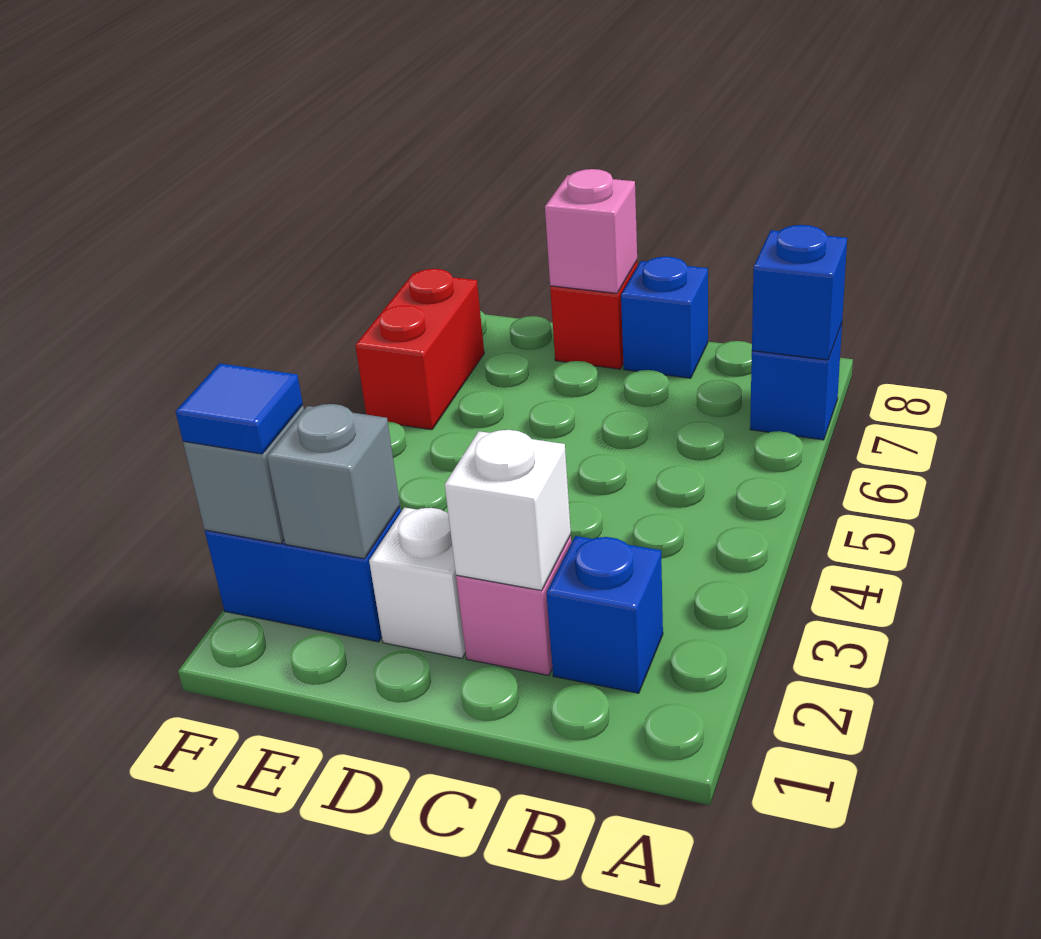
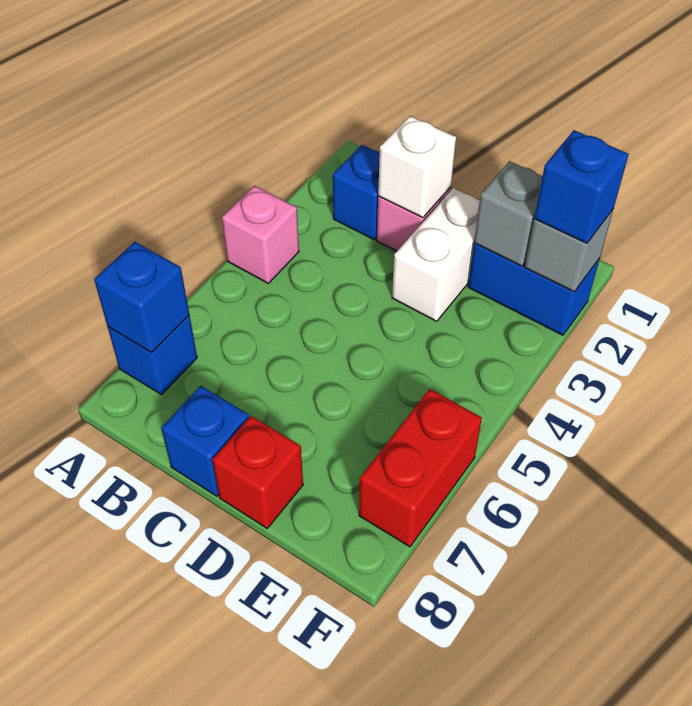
white brick D2 level 1 -> white brick D2:D3 level 1
pink brick D8 level 2 -> pink brick A4 level 1
blue tile F2 level 3 -> blue brick F2 level 3

